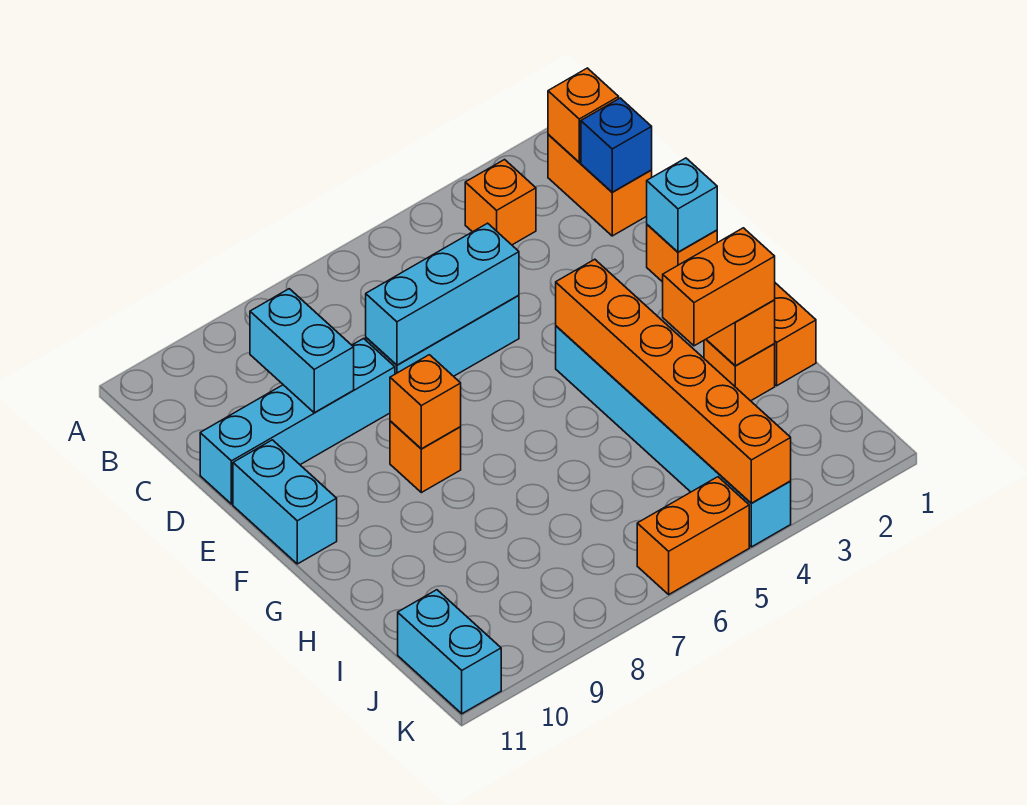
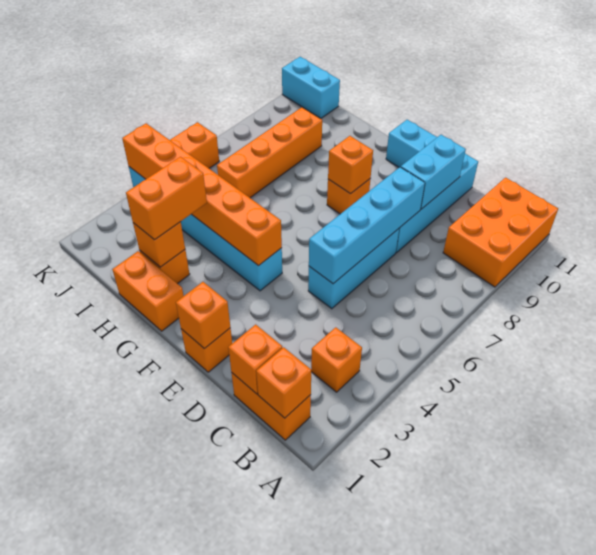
none -> orange brick A9:B11 level 1
blue brick C1 level 2 -> orange brick C1 level 2
cyan brick C9:D9 level 2 -> cyan brick D9:D10 level 2
cyan brick D5:D7 level 2 -> cyan brick D5:D8 level 2
cyan brick E1 level 2 -> orange brick E1 level 2
none -> orange brick I6:I9 level 1

